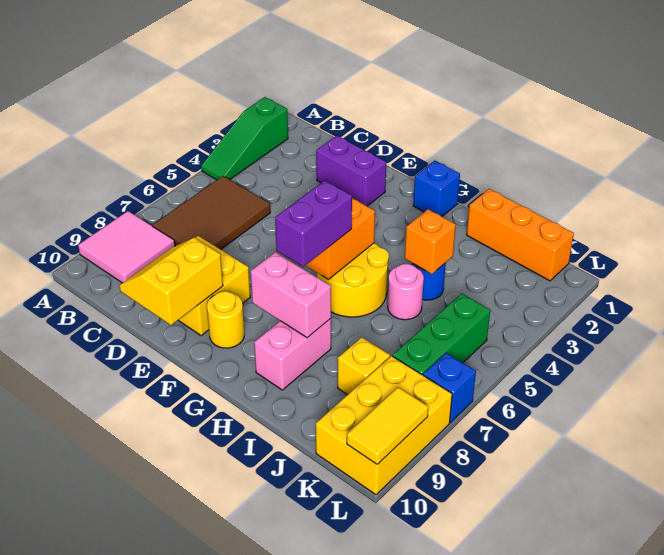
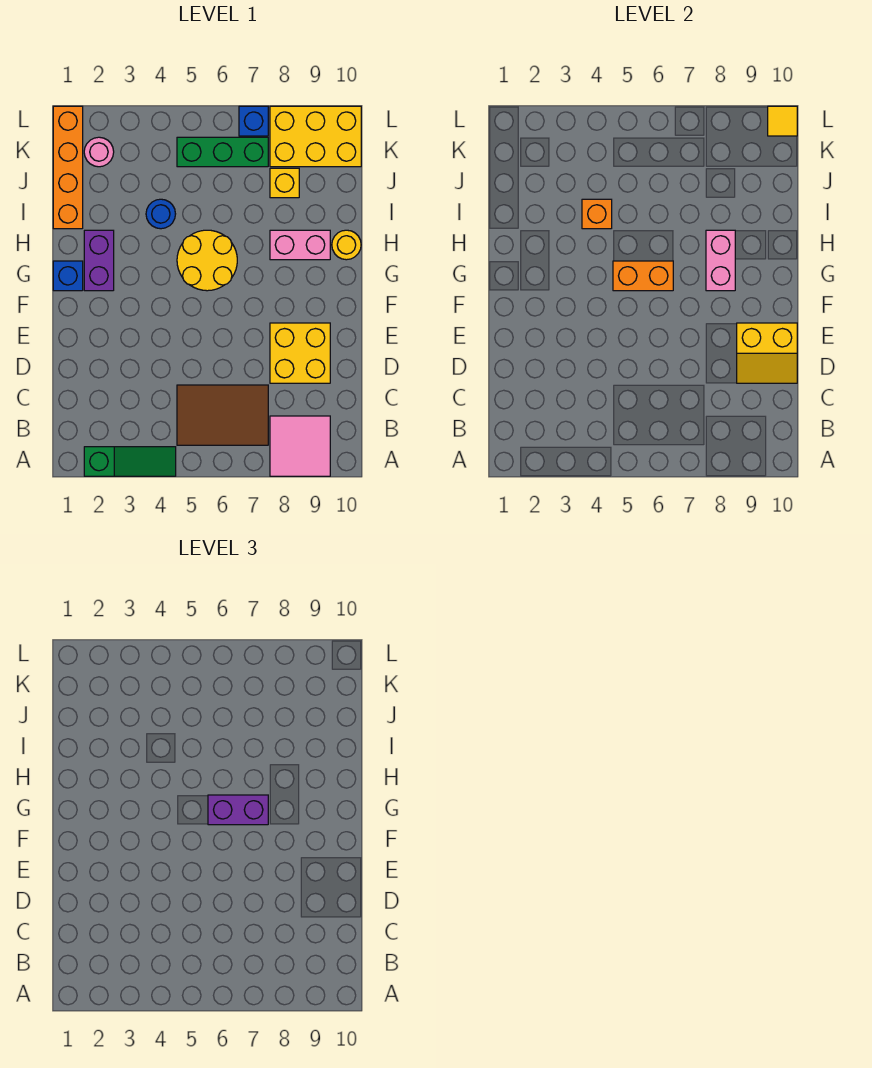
purple brick D2:E2 level 1 -> purple brick G2:H2 level 1
yellow round brick F9 level 1 -> yellow round brick H10 level 1
orange brick I1:K1 level 1 -> orange brick I1:L1 level 1
pink round brick I5 level 1 -> pink round brick K2 level 1
yellow tile L9:L10 level 2 -> yellow tile L10 level 2

